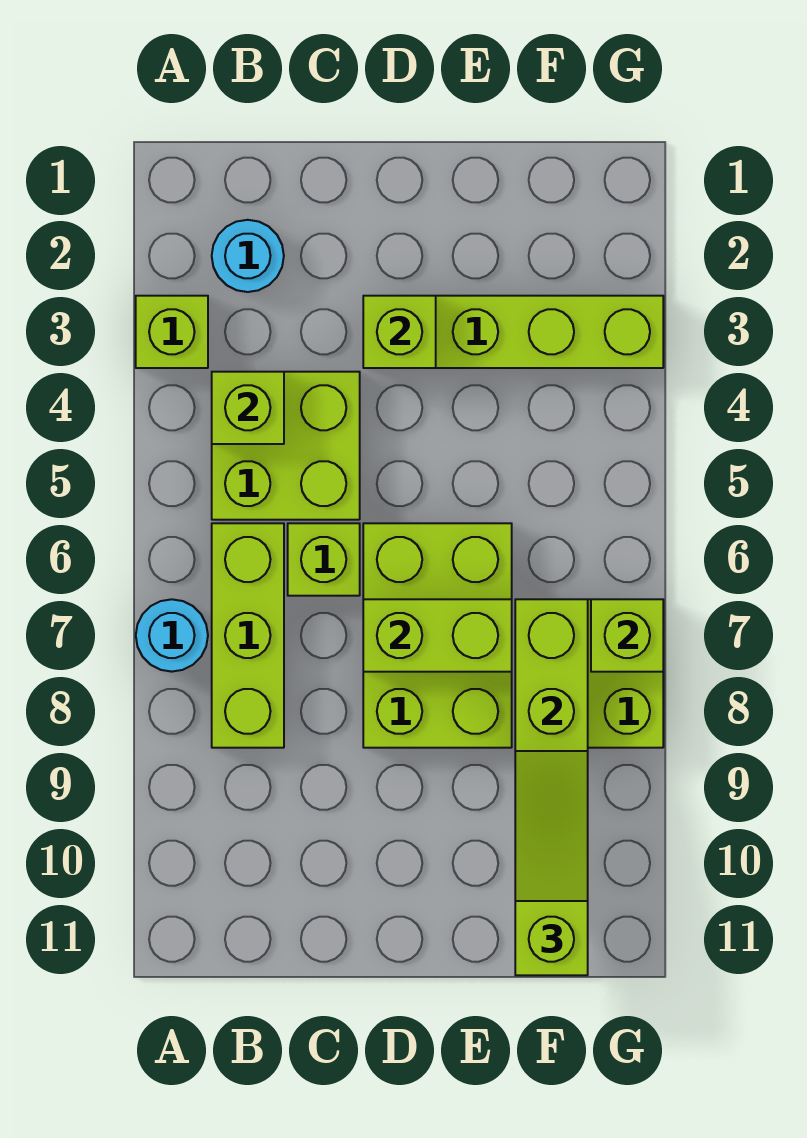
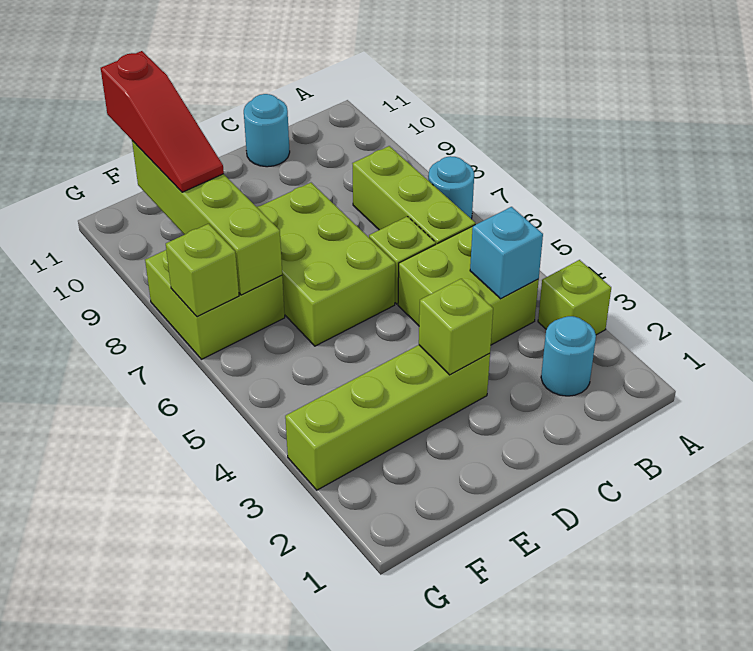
lime brick B4 level 2 -> cyan brick B4 level 2
none -> cyan round brick C11 level 1
lime brick D7:E7 level 2 -> none
lime slope F9:F11 level 3 top 11 -> red slope F9:F11 level 3 top 11

